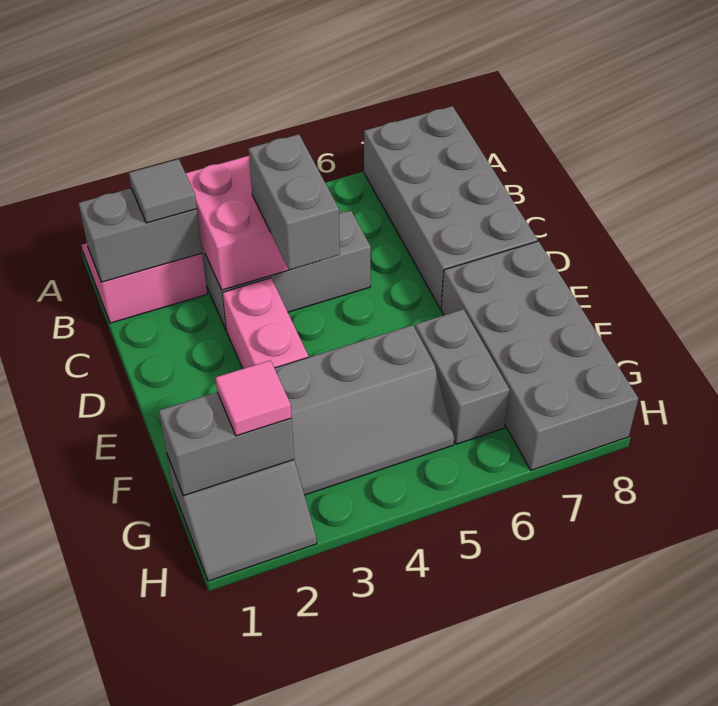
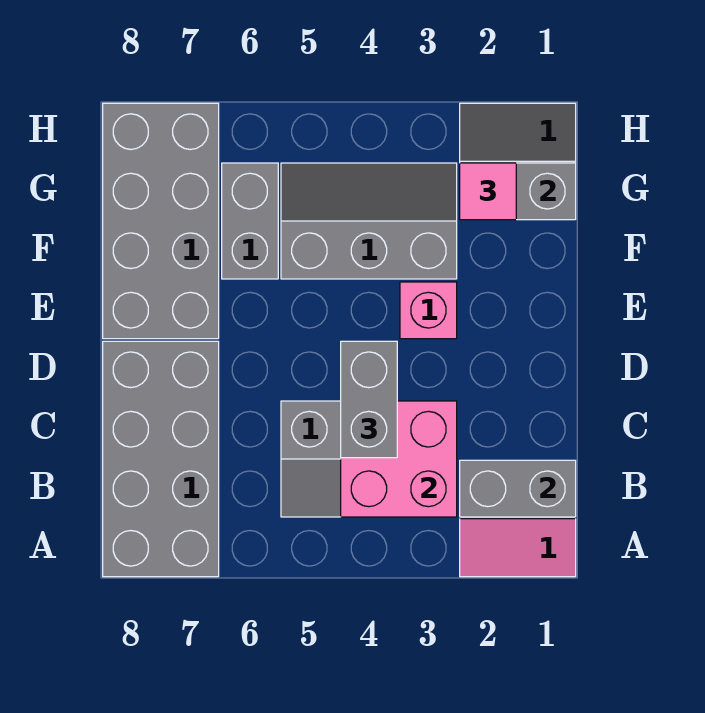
grey tile B2 level 3 -> none
pink brick D3:E3 level 1 -> pink brick E3 level 1

